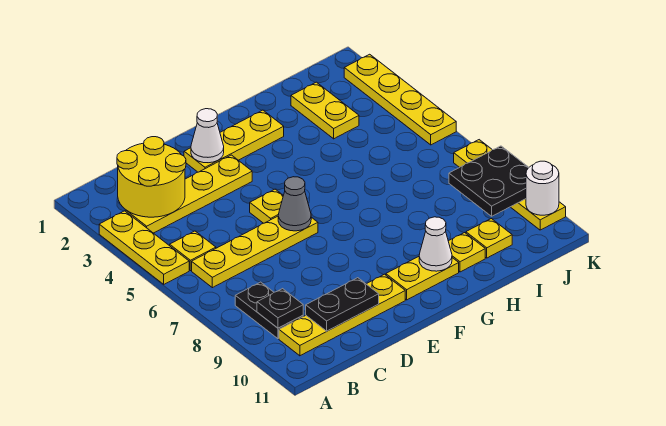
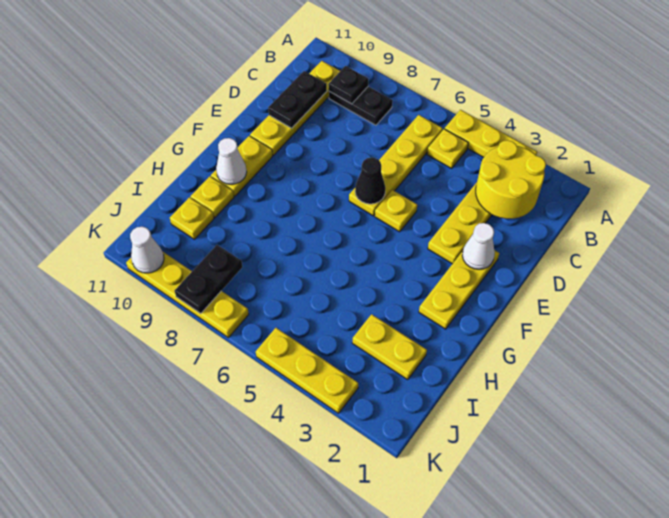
grey cone E6 level 2 -> black cone E6 level 2
black plate J8:K9 level 2 -> black plate J8:K8 level 2
yellow plate K2:K5 level 1 -> yellow plate K3:K5 level 1
white round brick K10 level 2 -> white cone K10 level 2

